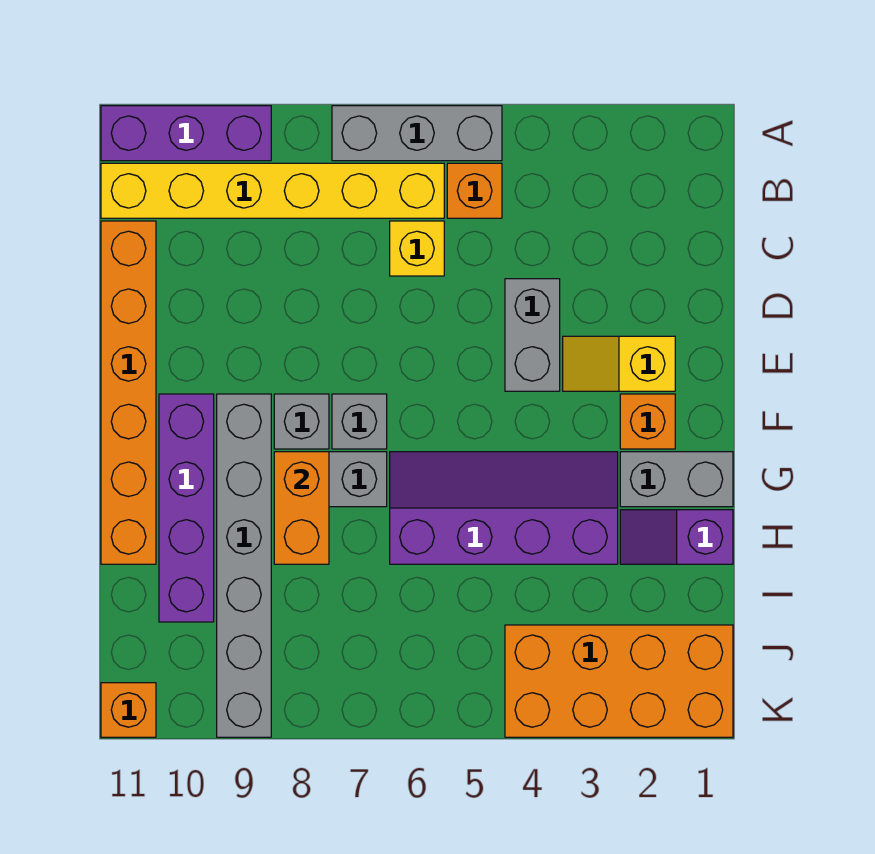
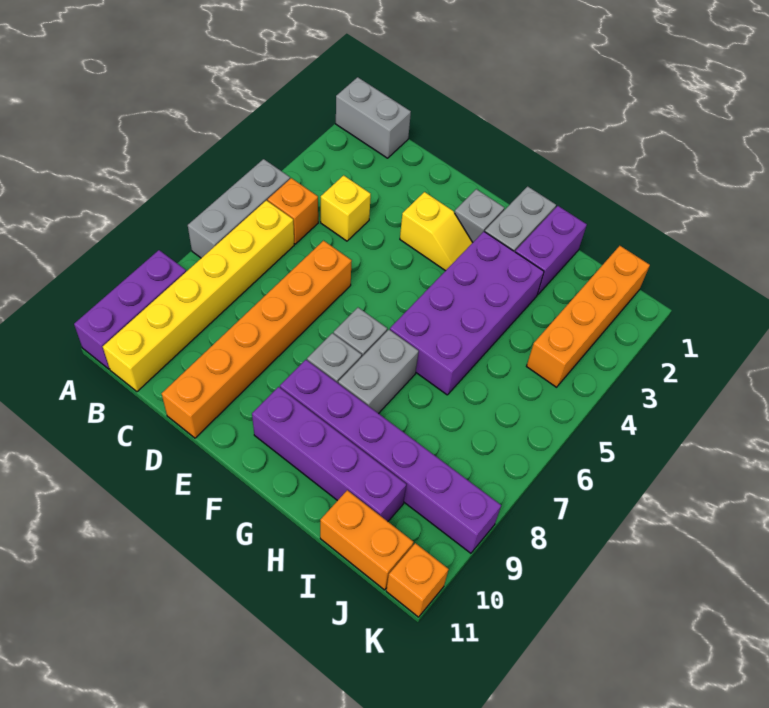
yellow brick C6 level 1 -> yellow brick C4 level 1
orange brick C11:H11 level 1 -> orange brick D6:D11 level 1
grey brick D4:E4 level 1 -> grey brick A1:B1 level 1
yellow slope E2:E3 level 1 top 2 -> yellow slope E3:F3 level 1 top E
orange brick F2 level 1 -> grey brick F2 level 1
grey brick F9:K9 level 1 -> purple brick F9:K9 level 1
purple slope G3:H6 level 1 top H -> purple brick G3:H6 level 1
orange brick G8:H8 level 2 -> orange brick I11:J11 level 1
purple slope H1:H2 level 1 top 1 -> purple brick H1:H2 level 1
orange brick J1:K4 level 1 -> orange brick J1:J4 level 1

